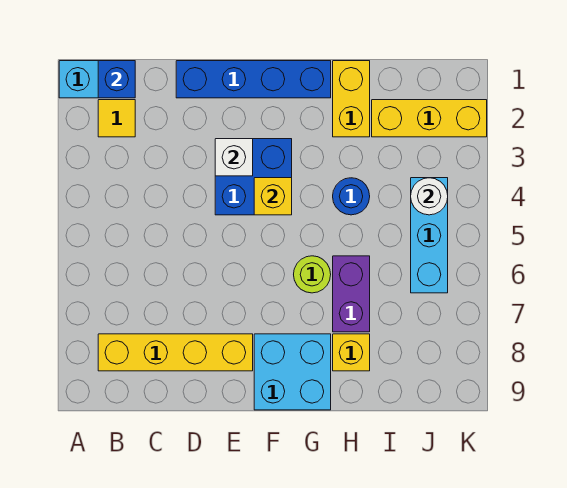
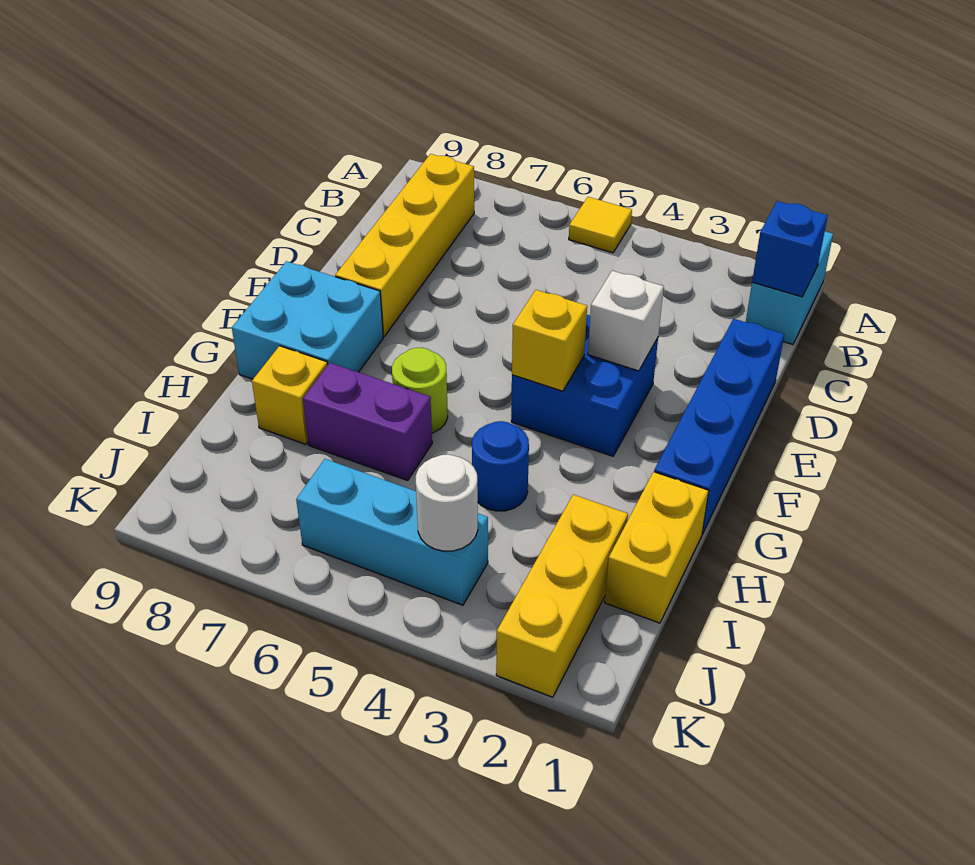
yellow tile B2 level 1 -> yellow tile A5 level 1
yellow brick H1:H2 level 1 -> yellow brick H1:I1 level 1

